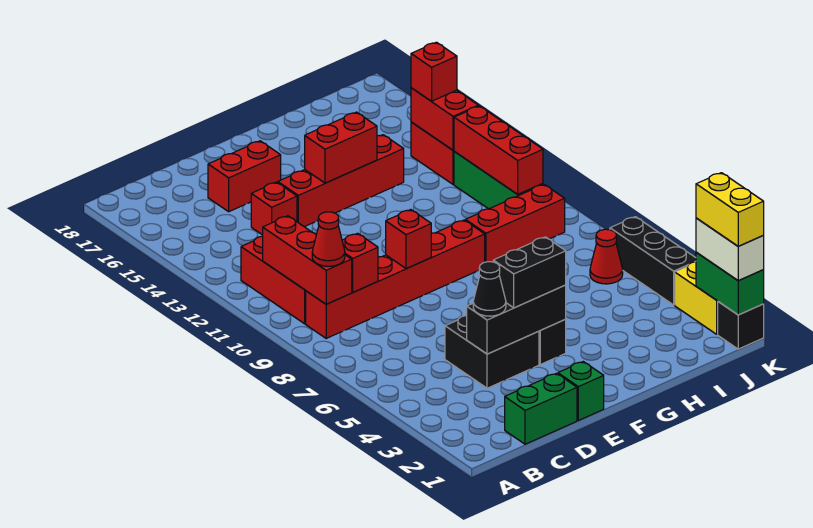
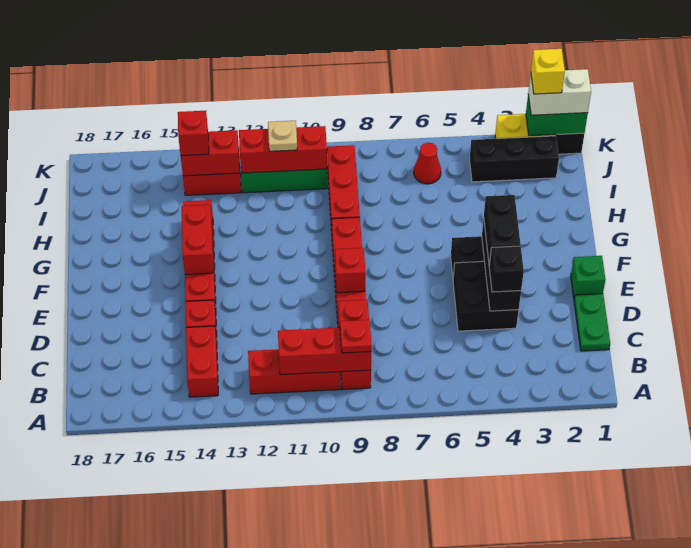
red cone B9 level 3 -> red plate B9 level 3
green brick C1:D1 level 1 -> green plate C1:D1 level 1
black cone D4 level 3 -> black brick D4 level 3
red brick D16:E16 level 1 -> red brick B14:C14 level 1
none -> tan plate J11 level 3
yellow brick K1:K2 level 4 -> yellow brick K2 level 4
black brick K4:K6 level 1 -> black brick J2:J4 level 1

